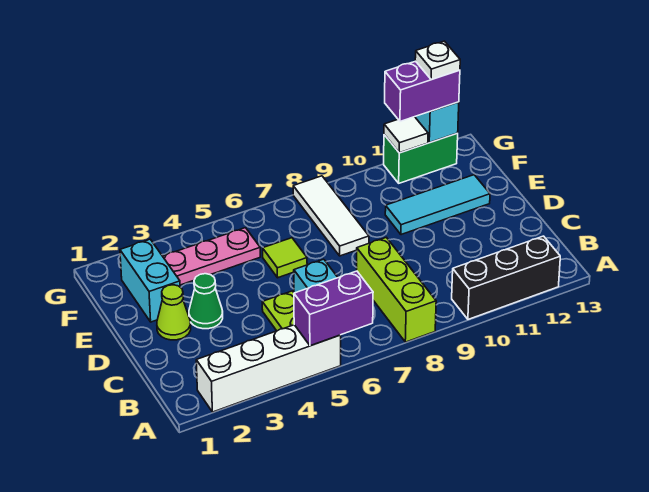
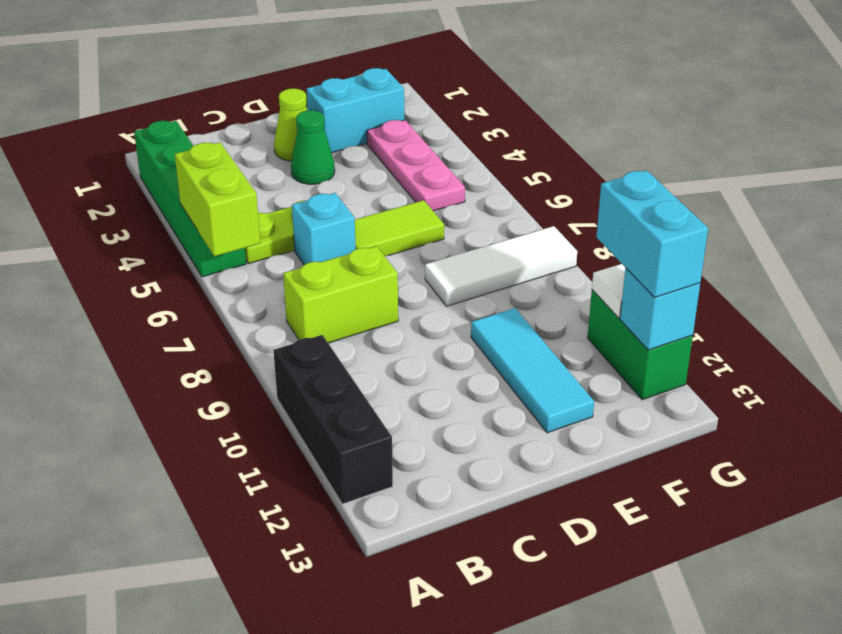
white brick A2:A5 level 1 -> green brick A2:A5 level 1
purple brick A5:A6 level 2 -> lime brick A5:A6 level 2
lime brick A8:C8 level 1 -> lime brick B8:C8 level 1
lime tile E6 level 1 -> lime tile D6:E6 level 1
purple brick G11:G12 level 3 -> cyan brick G11:G12 level 3
white plate G12 level 4 -> none

